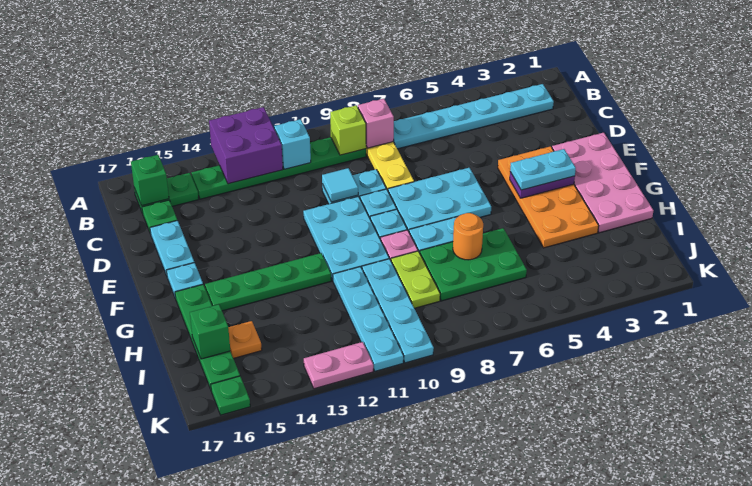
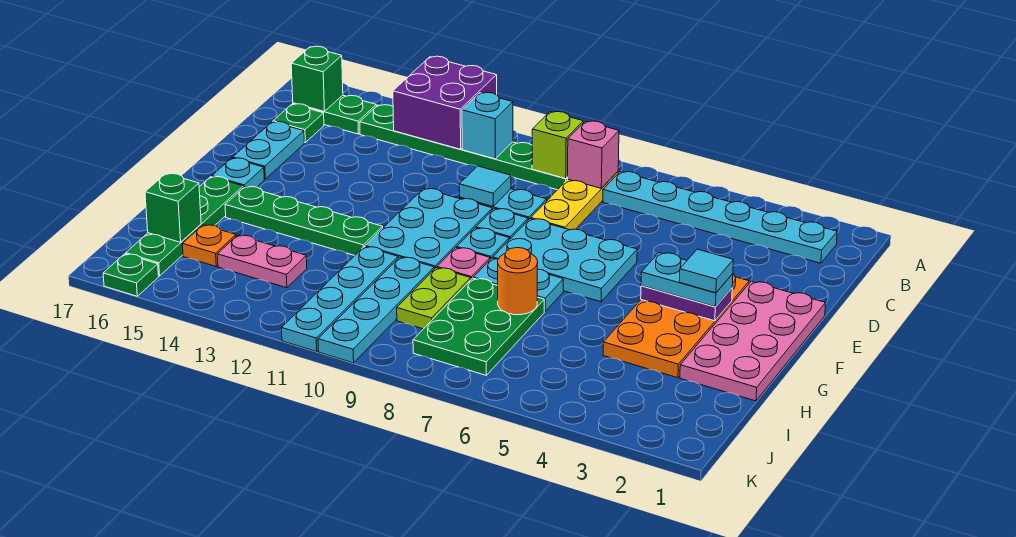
none -> cyan tile F3 level 4
green plate H6:I8 level 1 -> green plate H7:J8 level 1
pink plate K12:K13 level 1 -> pink plate I13:I14 level 1

